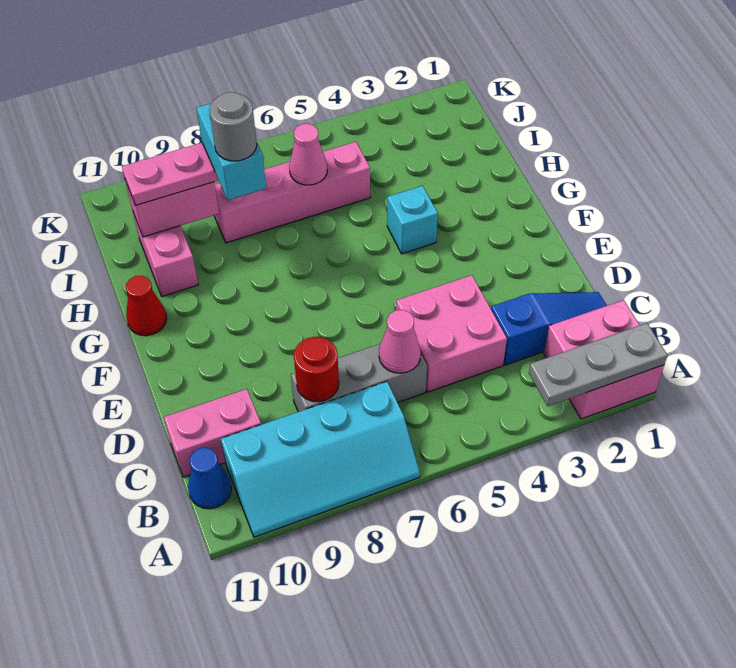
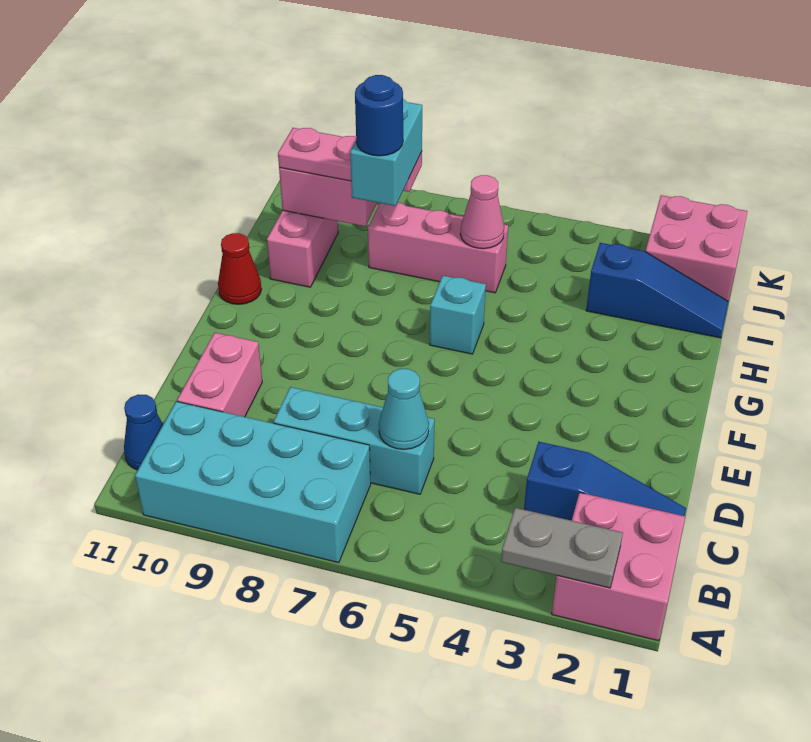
grey plate A1:A3 level 2 -> grey plate A2:A3 level 2
cyan slope A7:B10 level 1 top B -> cyan brick A7:B10 level 1
pink brick C4:D5 level 1 -> pink brick J1:K2 level 1
grey brick C6:C8 level 1 -> cyan brick C6:C8 level 1
pink cone C6 level 2 -> cyan cone C6 level 2
red round brick C8 level 2 -> none
pink brick C10:C11 level 1 -> pink brick C10:D10 level 1
cyan brick G4 level 1 -> cyan brick G6 level 1
grey round brick H8 level 5 -> blue round brick H8 level 5
none -> blue slope I1:I3 level 1 top 3
pink brick I5:I8 level 1 -> pink brick I6:I8 level 1

